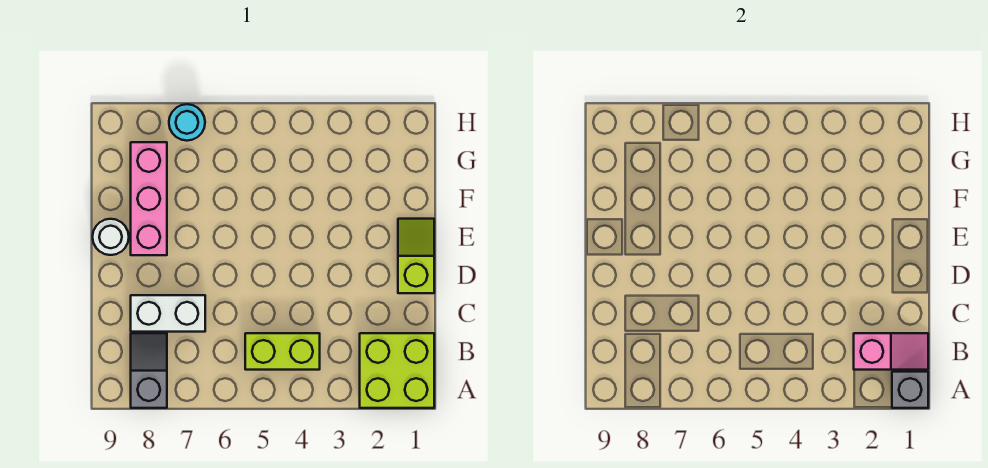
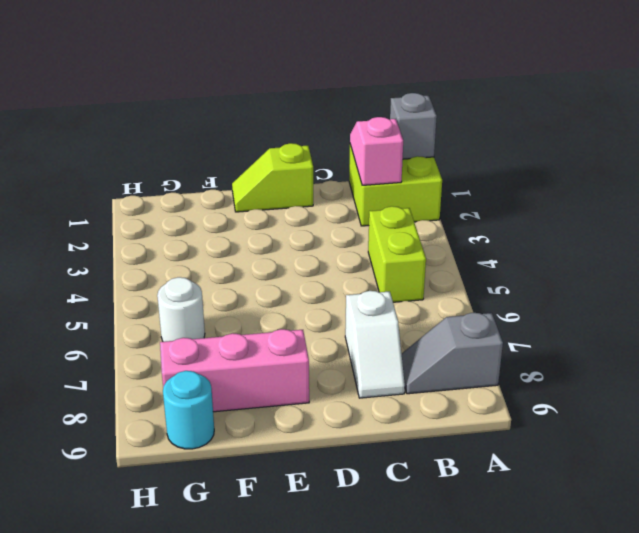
white brick C7:C8 level 1 -> white slope C7:C8 level 1 top 7
white round brick E9 level 1 -> white round brick G6 level 1
cyan round brick H7 level 1 -> cyan round brick G9 level 1

